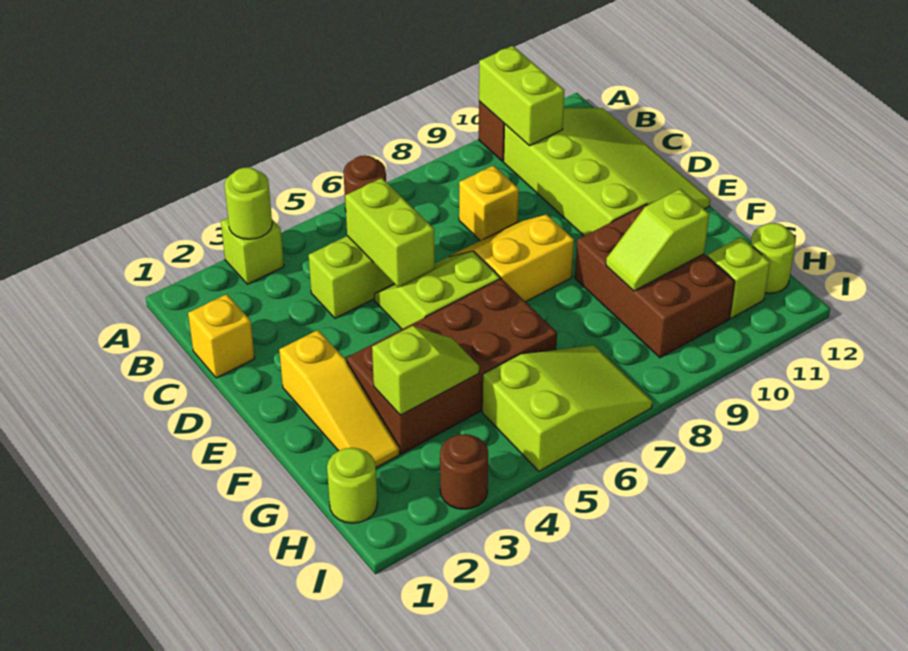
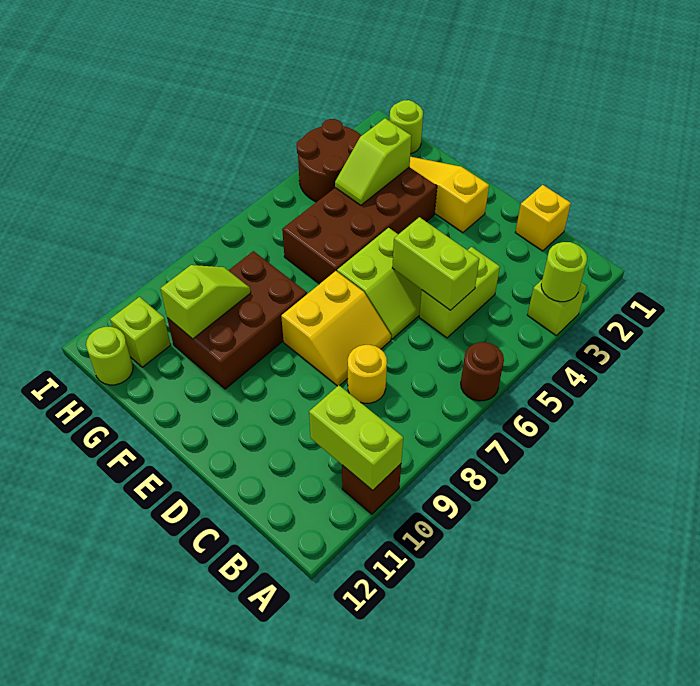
lime slope B10:E12 level 1 top 10 -> none
yellow brick C8 level 1 -> yellow round brick C8 level 1
brown brick F9:H10 level 1 -> brown brick F8:G10 level 1
lime slope H5:I7 level 1 top 5 -> none
brown round brick I3 level 1 -> brown round brick H3:I4 level 1

